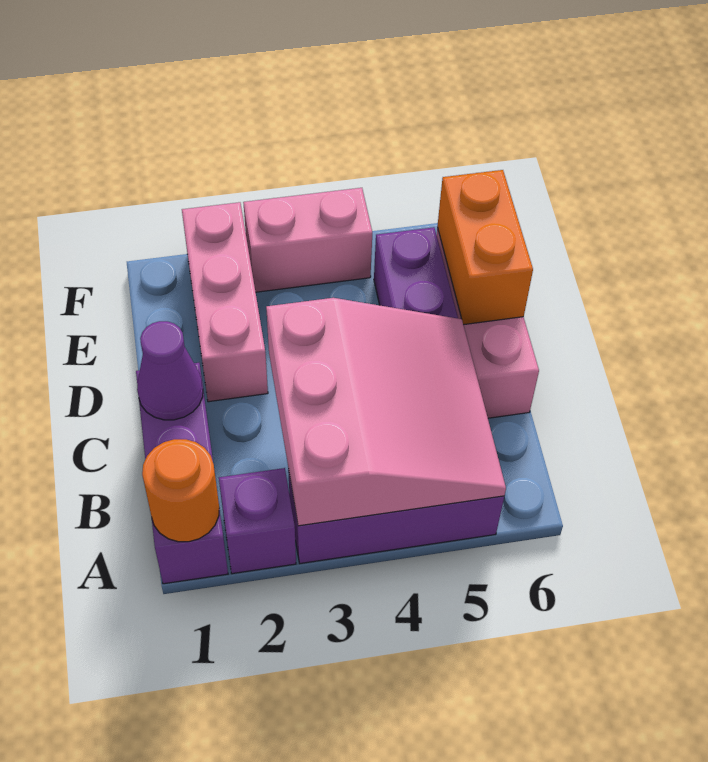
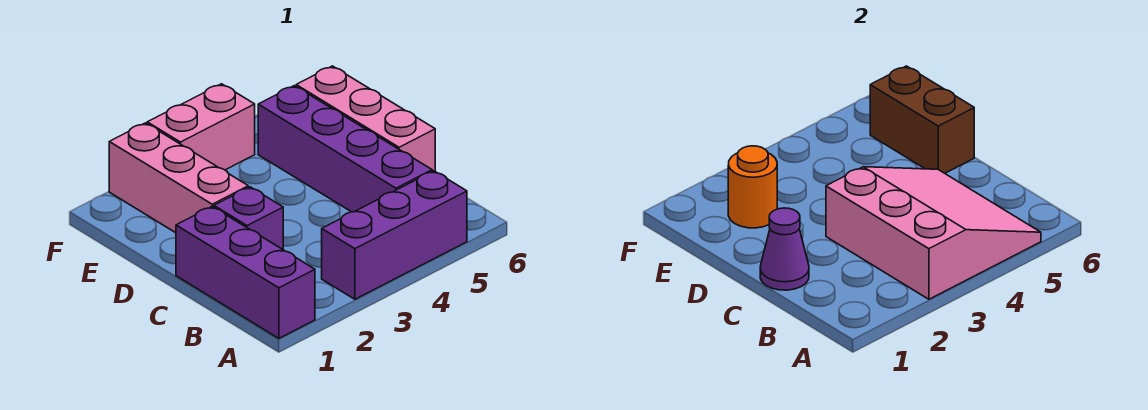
orange round brick A1 level 2 -> orange round brick E2 level 2
purple brick A2 level 1 -> purple brick C2 level 1
orange brick D6:E6 level 2 -> brown brick D6:E6 level 2

